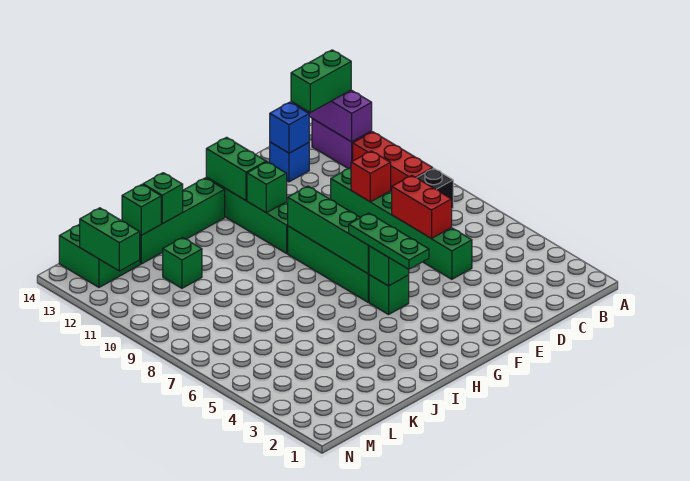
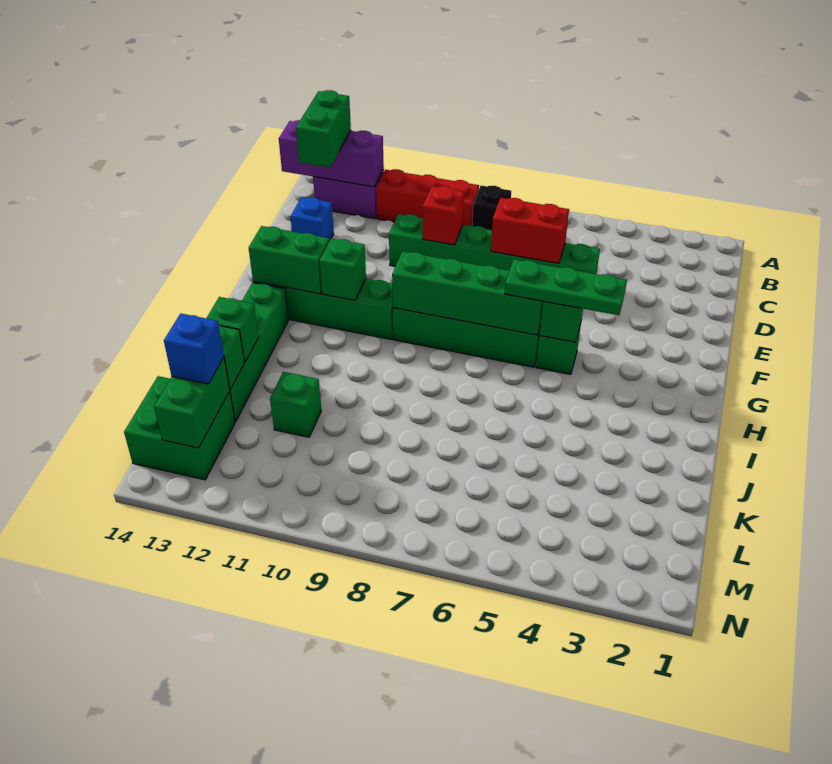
blue brick D13 level 2 -> blue brick L13 level 3
green brick M12:M13 level 2 -> green brick L13:M13 level 2

